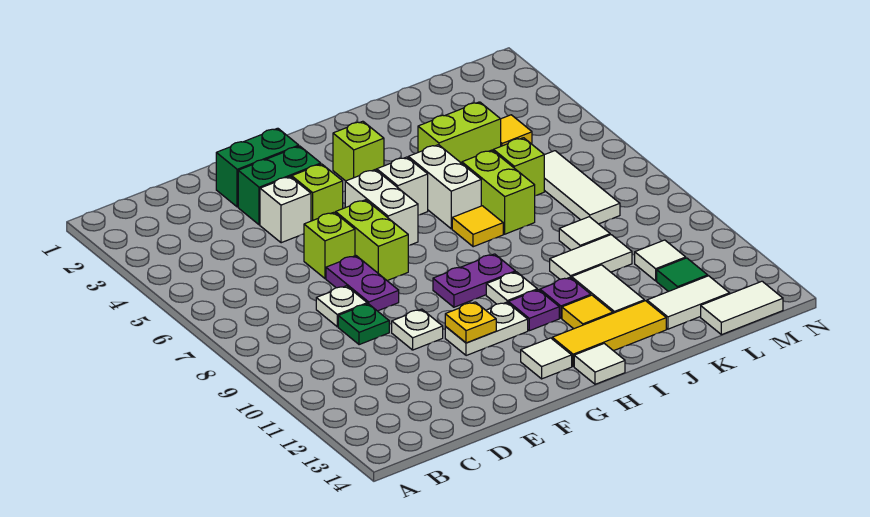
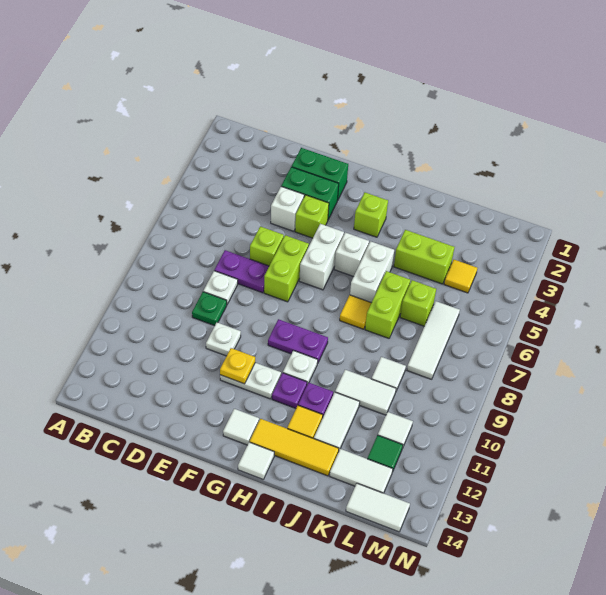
purple plate E7:E8 level 1 -> purple plate D7:E7 level 1

